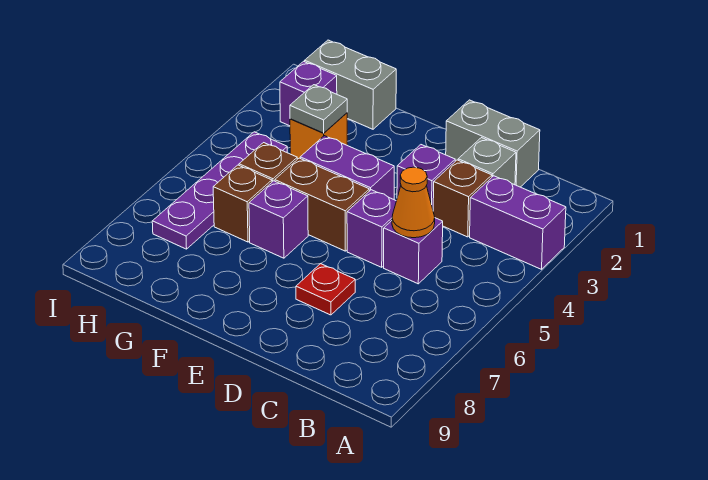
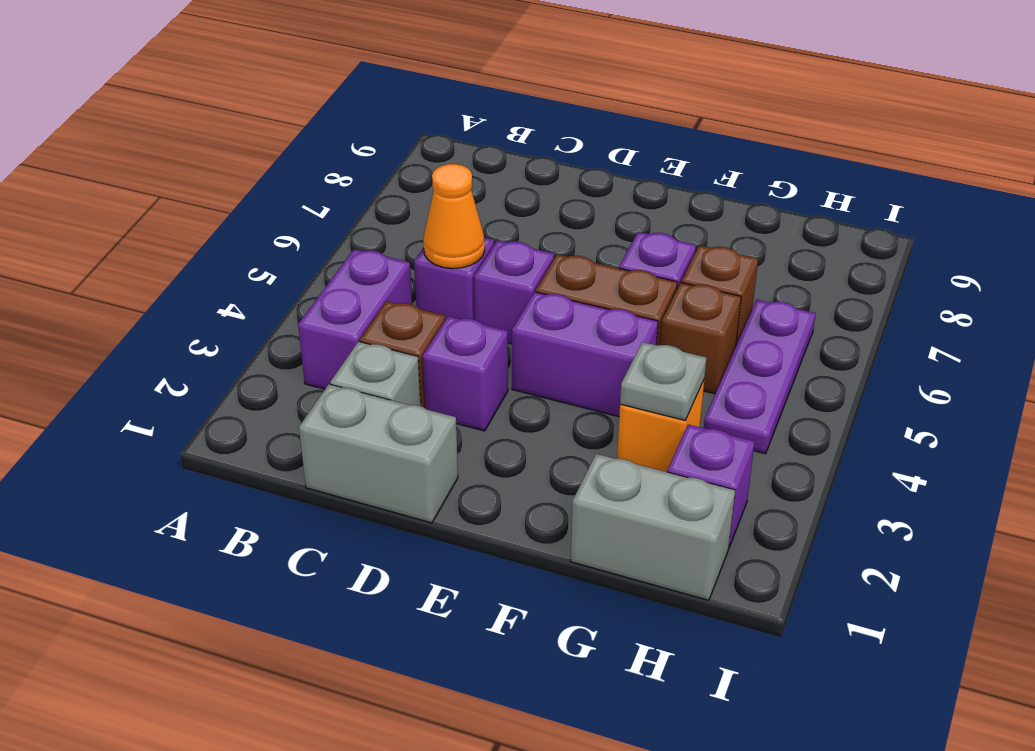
purple brick A3:B3 level 1 -> purple brick B3:B4 level 1
red plate D7 level 1 -> none
purple plate H4:H7 level 1 -> purple plate H4:H6 level 1

